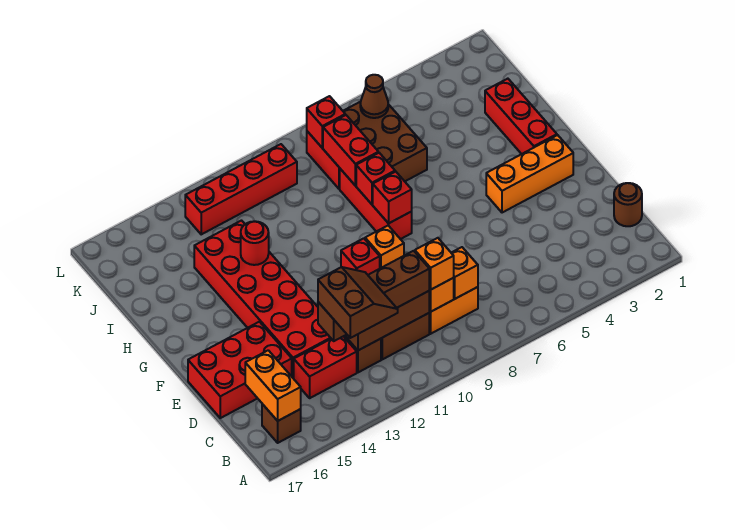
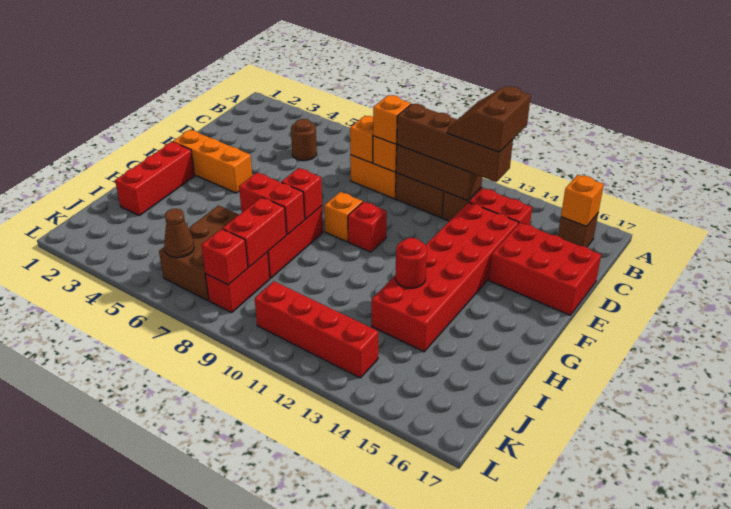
orange brick B16:C16 level 2 -> orange brick B16 level 2
brown round brick C1 level 1 -> brown round brick C5 level 1
red brick H8 level 2 -> red brick H7:H8 level 2

